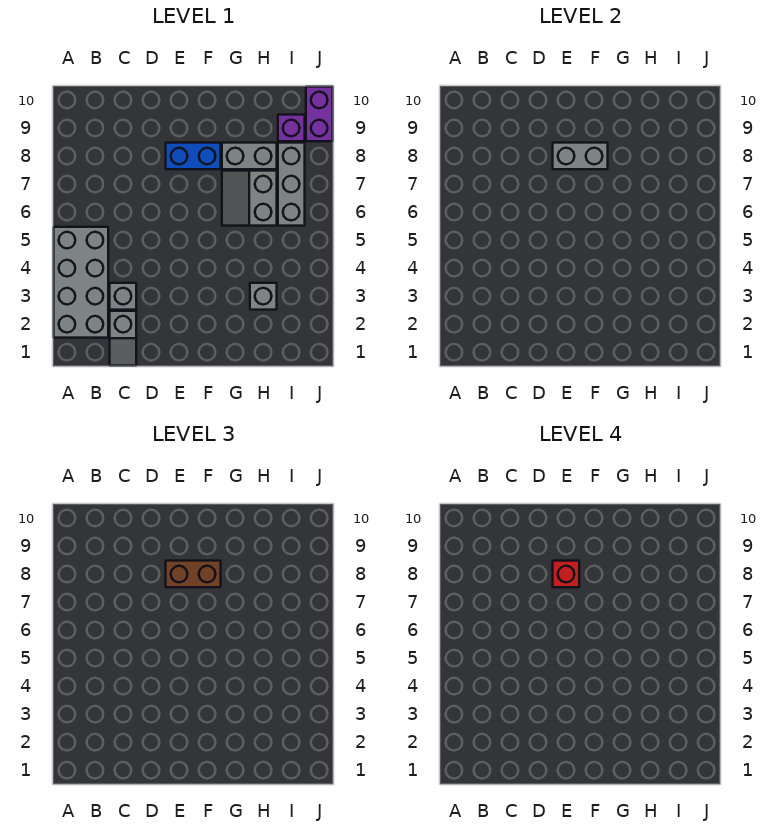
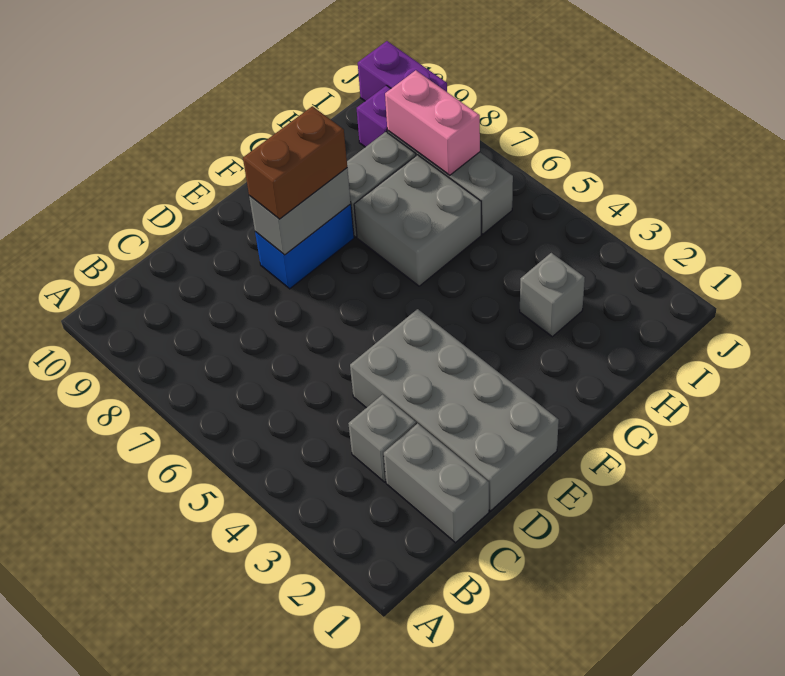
grey brick A2:B5 level 1 -> grey brick D1:E4 level 1
grey slope C1:C2 level 1 top 2 -> grey brick C1:C2 level 1
red brick E8 level 4 -> none
grey slope G6:H7 level 1 top H -> grey brick G6:H7 level 1
none -> pink brick I7:I8 level 2

